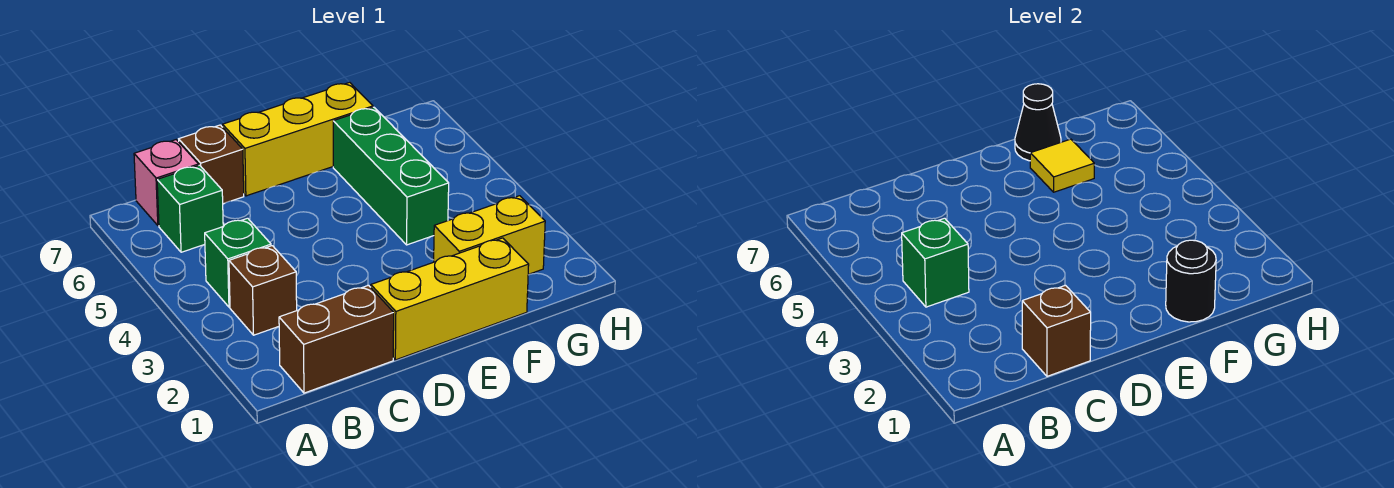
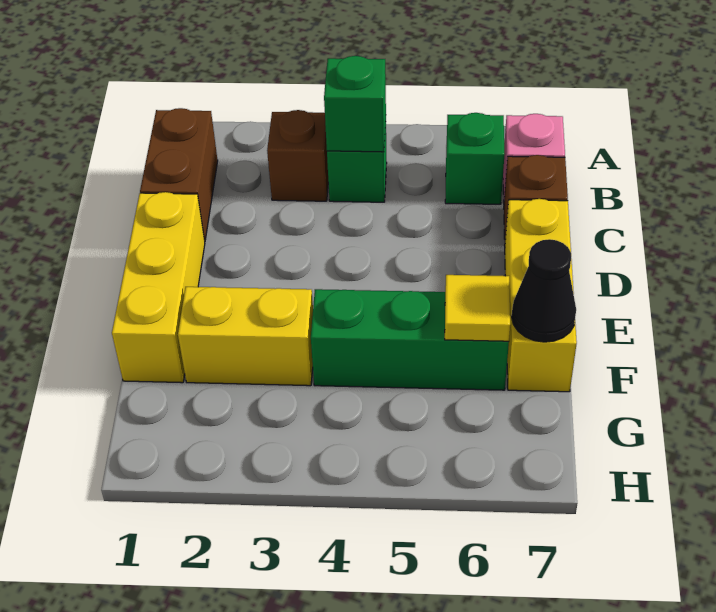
brown brick C1 level 2 -> none
black round brick F1 level 2 -> none
yellow brick F2:G2 level 1 -> yellow brick F2:F3 level 1

